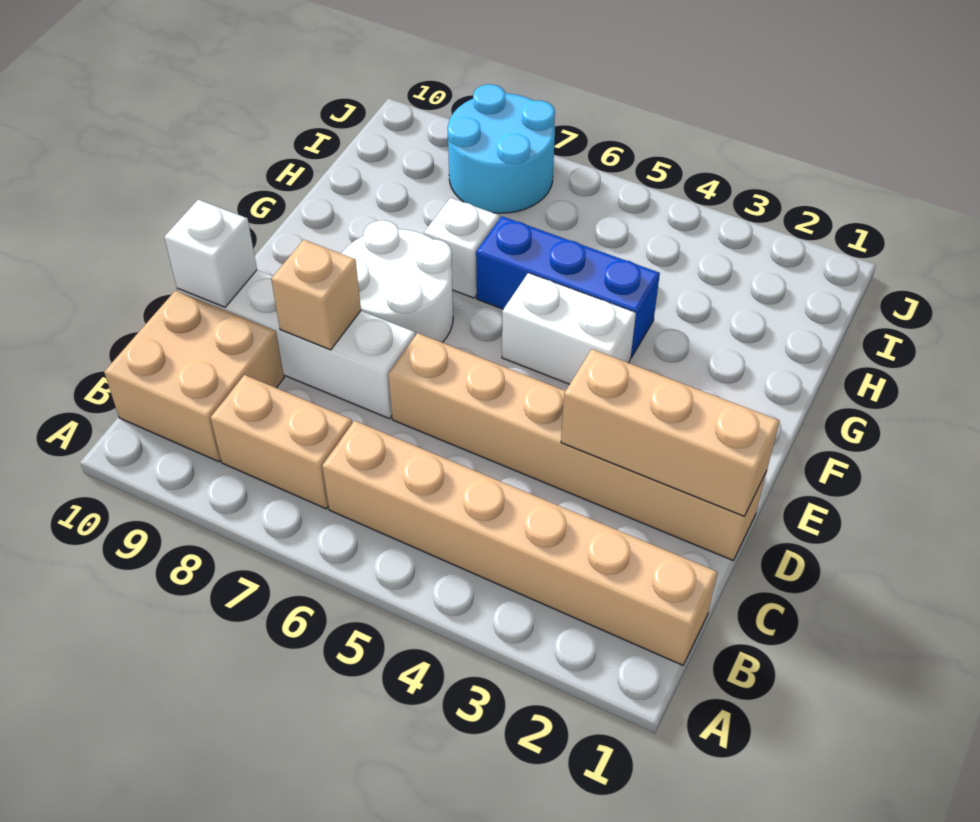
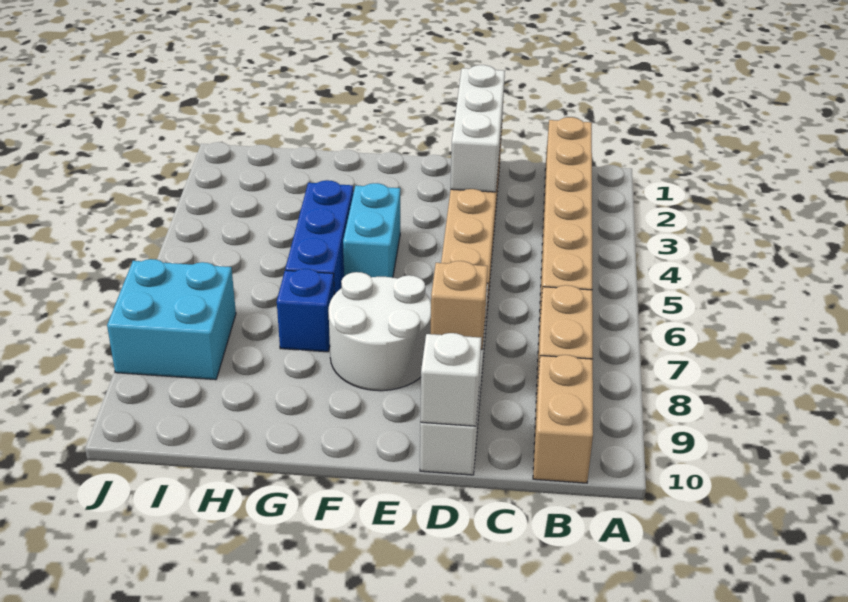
tan brick B9:C10 level 1 -> tan brick B9:B10 level 1
tan brick D1:D3 level 2 -> white brick D1:D3 level 2
white brick F4:F5 level 1 -> cyan brick F4:F5 level 1
white brick G7 level 1 -> blue brick G7 level 1
cyan round brick I7:J8 level 1 -> cyan brick I7:J8 level 1

